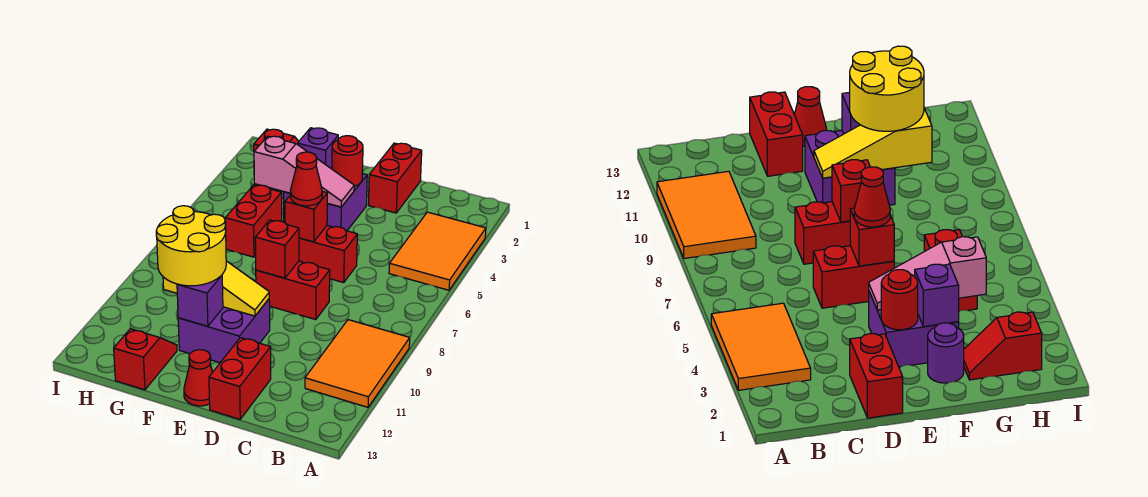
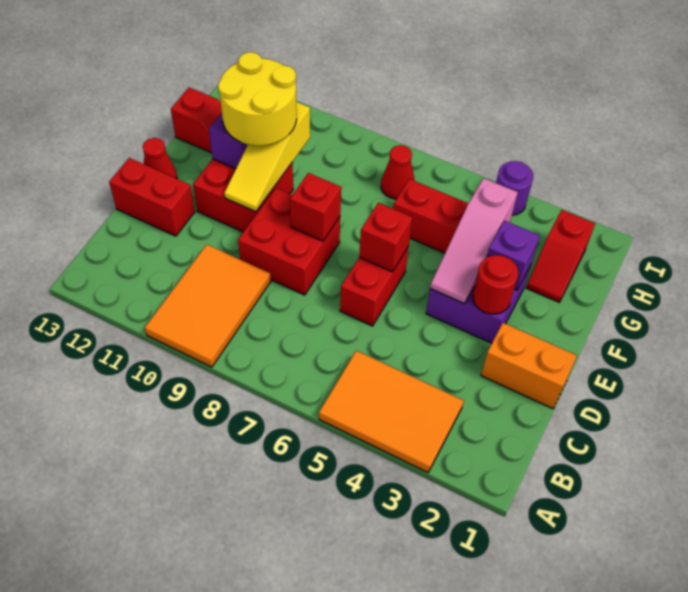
orange tile A9:B11 level 1 -> orange tile A9:C10 level 1
red brick D1:D2 level 1 -> orange brick D1:D2 level 1
red brick D8:E8 level 1 -> red brick D8:E9 level 1
red cone E6 level 3 -> red cone H7 level 1
purple brick E10:F11 level 1 -> red brick E10:F11 level 1
purple round brick F2 level 1 -> purple round brick I4 level 1

